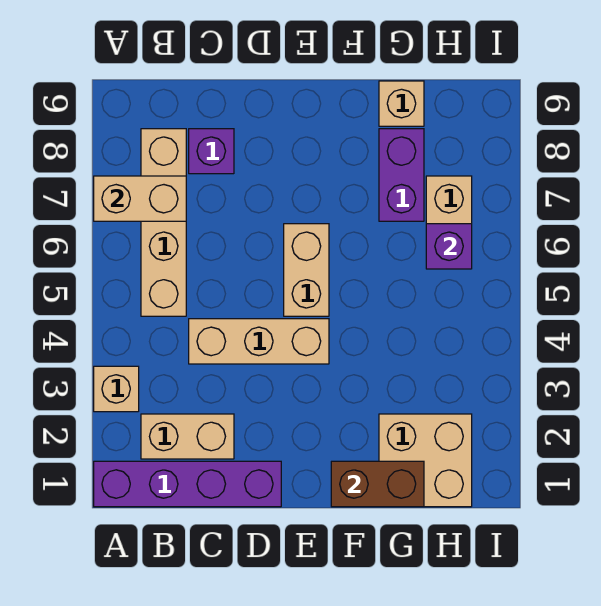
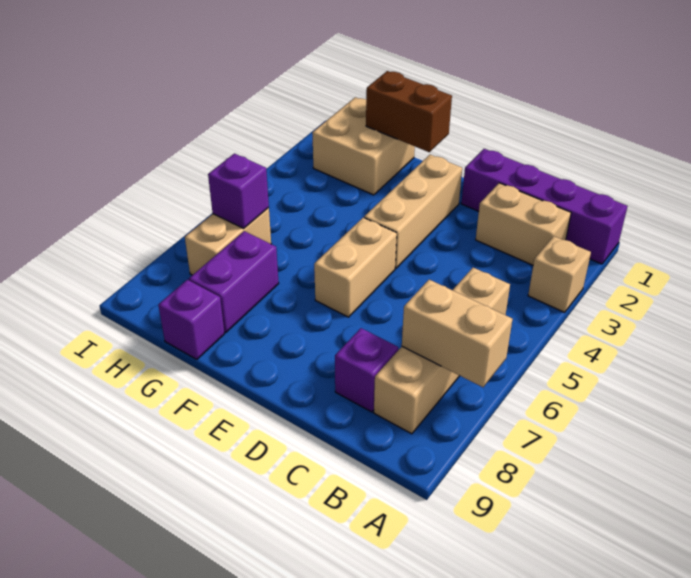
tan brick C4:E4 level 1 -> tan brick E2:E4 level 1
tan brick G9 level 1 -> purple brick G9 level 1

